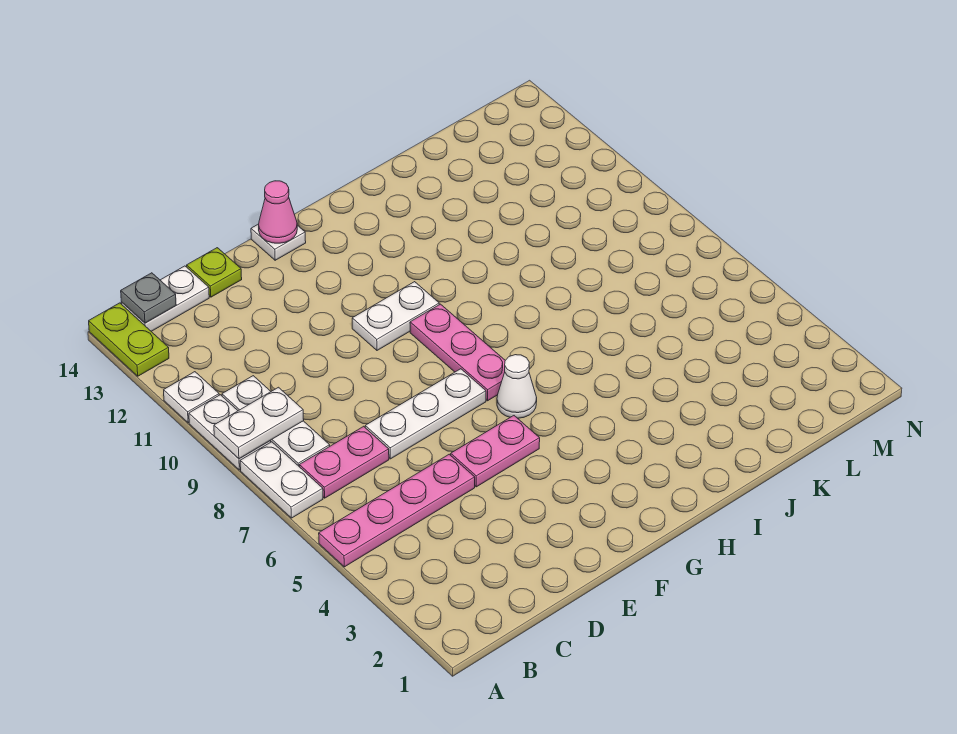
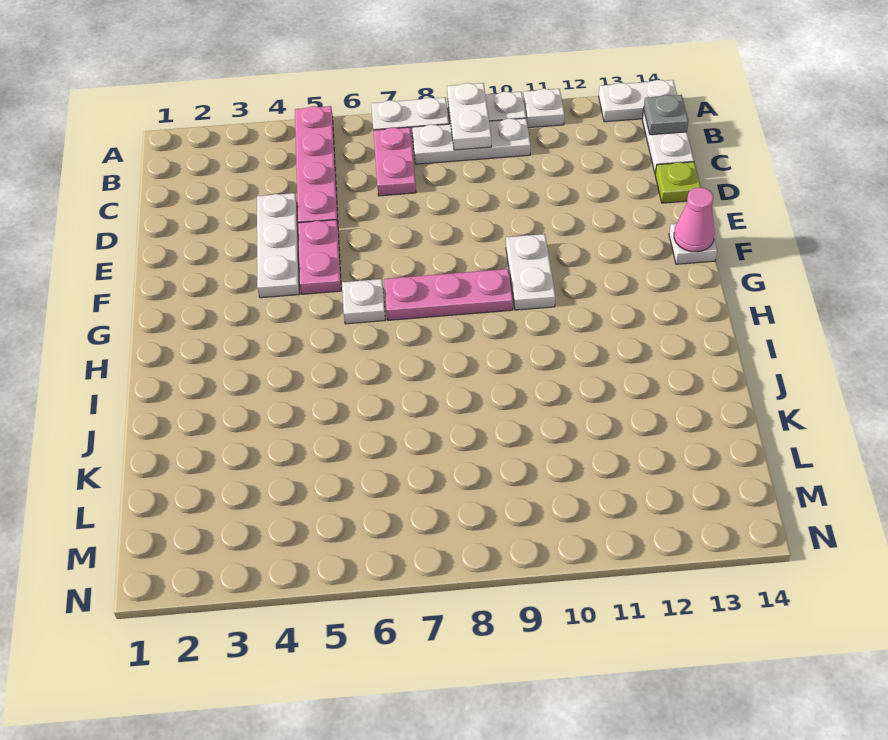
lime plate A13:A14 level 1 -> white plate A13:A14 level 1
white plate D7:F7 level 1 -> white plate D4:F4 level 1
white cone G6 level 1 -> white plate G6 level 1

